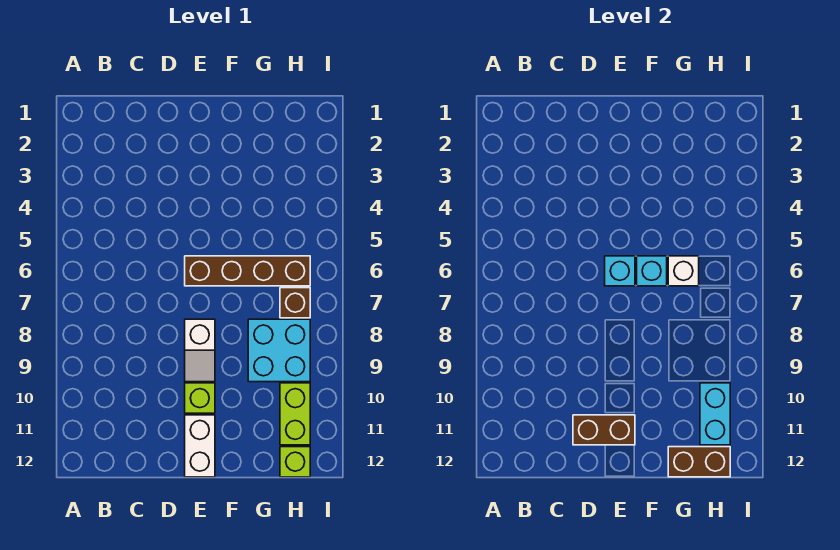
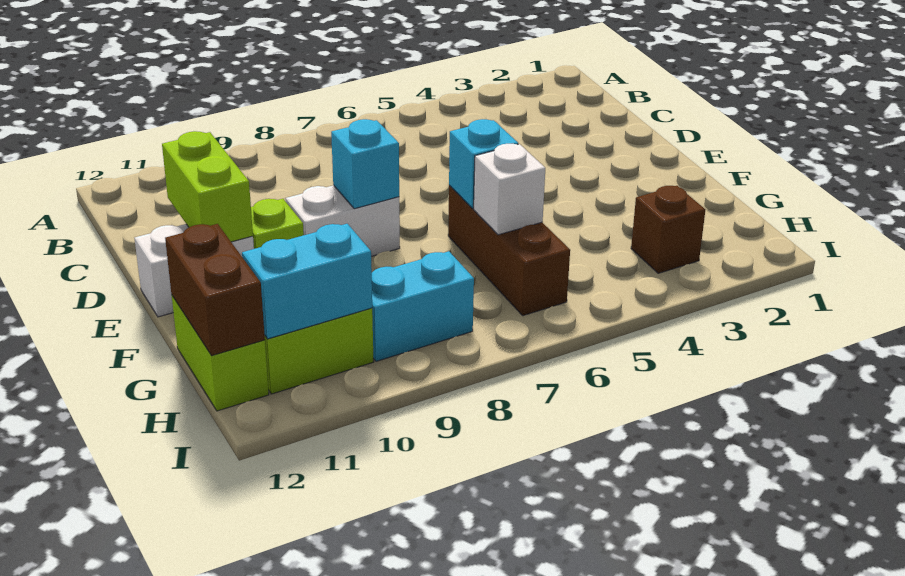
brown brick D11:E11 level 2 -> lime brick D11:E11 level 2
brown brick E6:H6 level 1 -> brown brick F6:H6 level 1
cyan brick E6 level 2 -> cyan brick E8 level 2
white slope E8:E9 level 1 top 8 -> white brick E8:E9 level 1
cyan brick G8:H9 level 1 -> cyan brick H8:H9 level 1
brown brick H7 level 1 -> brown brick H3 level 1
lime brick H12 level 1 -> lime brick G12:H12 level 1

